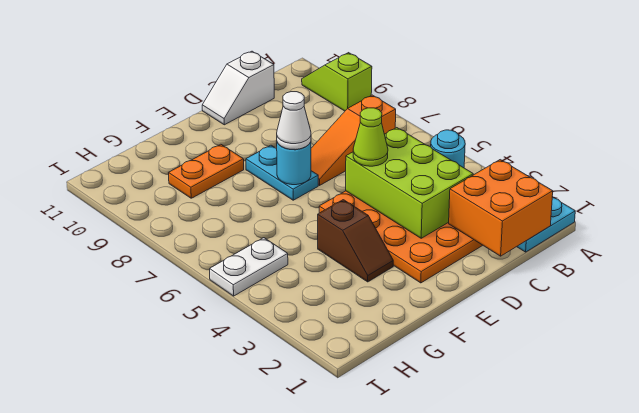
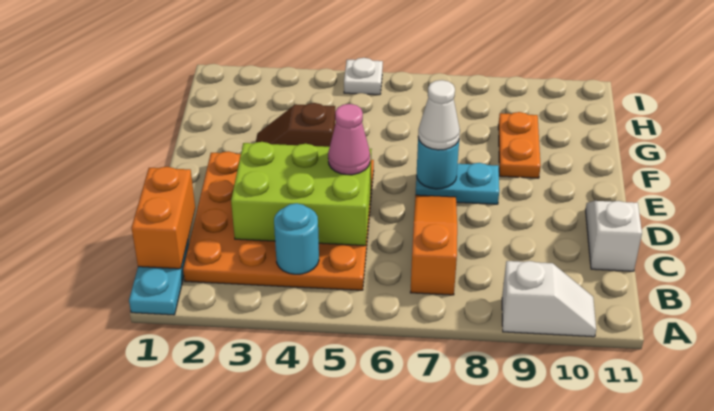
lime slope A9:A10 level 1 top 9 -> white slope A9:A10 level 1 top 9
orange brick B1:C2 level 2 -> orange brick B1:C1 level 2
lime cone D5 level 3 -> pink cone D5 level 3
white plate H5:I5 level 1 -> white plate I5 level 1

